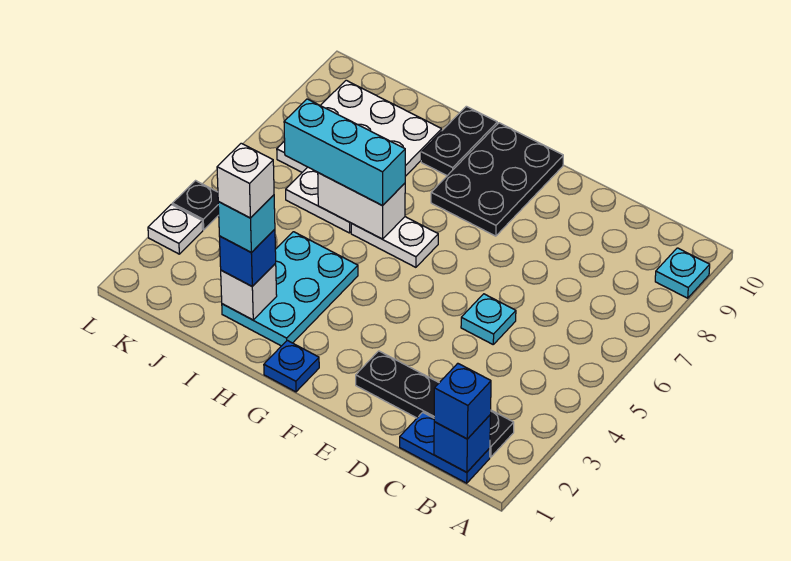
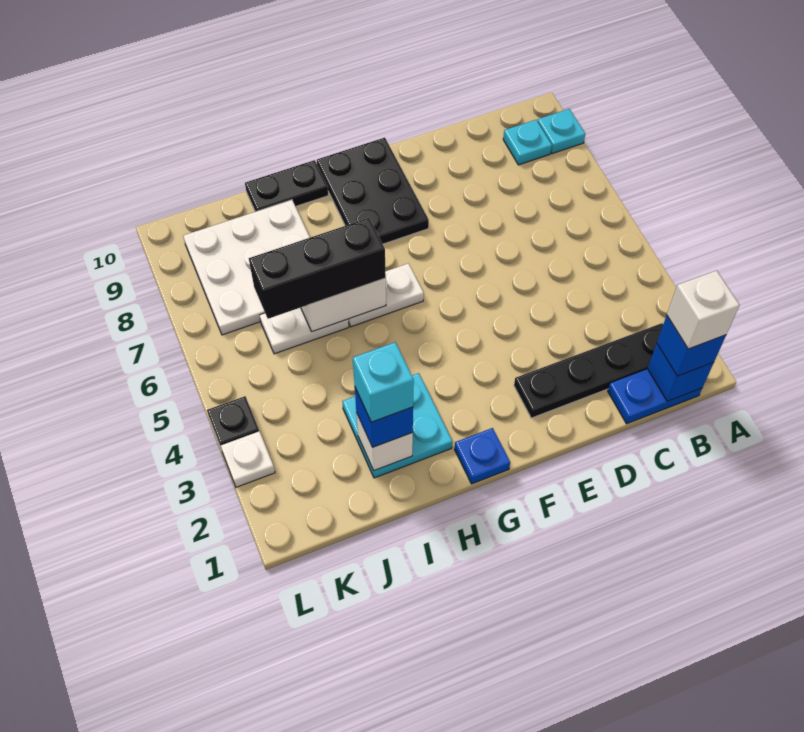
cyan plate D5 level 1 -> cyan plate B9 level 1
cyan plate H2:I4 level 1 -> cyan plate H2:I3 level 1
cyan brick H6:J6 level 3 -> black brick H6:J6 level 3
black plate H9:H10 level 1 -> black plate H10:I10 level 1
white brick I2 level 5 -> white brick B1 level 4

